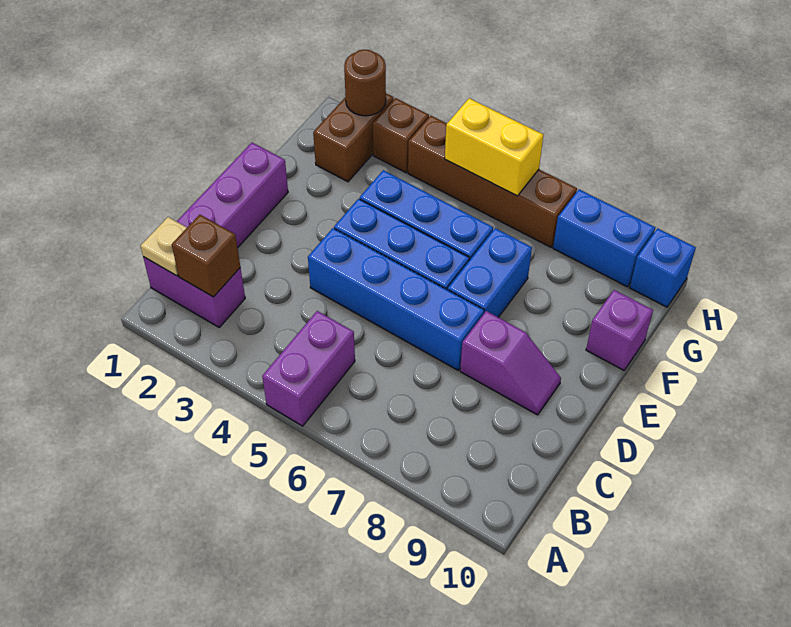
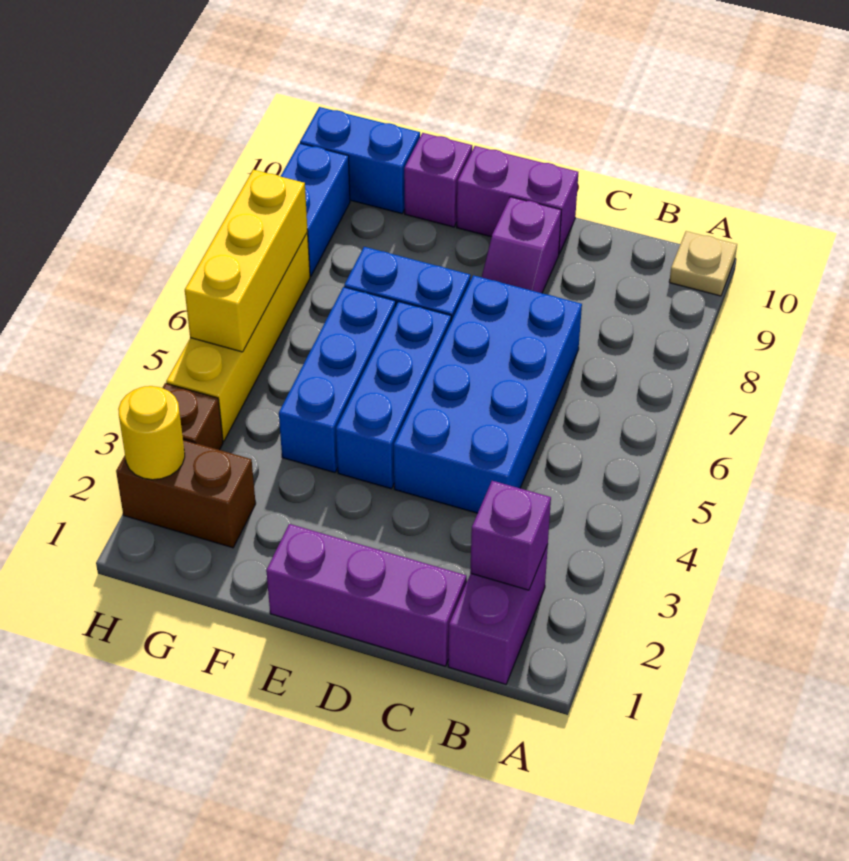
purple brick A5:B5 level 1 -> purple brick D10:E10 level 1
tan plate B1 level 2 -> tan plate A10 level 1
brown brick B2 level 2 -> purple brick B2 level 2
blue brick D4:D7 level 1 -> blue brick C4:D7 level 1
purple slope D8:D9 level 1 top 8 -> purple slope D8:D9 level 1 top 9
brown round brick H2 level 2 -> yellow round brick H2 level 2
brown brick H4:H7 level 1 -> yellow brick H4:H7 level 1
yellow brick H5:H6 level 2 -> yellow brick H5:H7 level 2
blue brick H10 level 1 -> blue brick G10:H10 level 1

